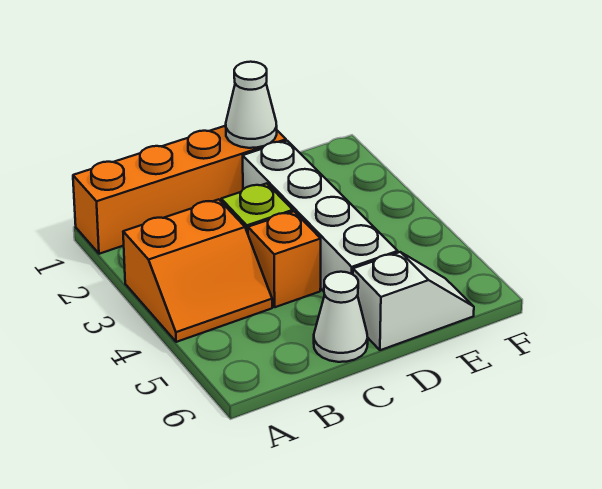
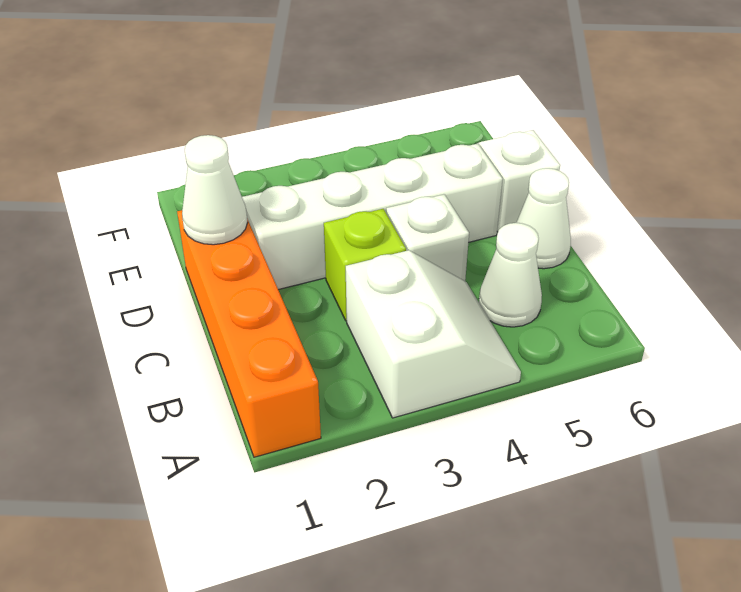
orange slope A3:B4 level 1 top 3 -> white slope A3:B4 level 1 top 3
none -> white cone B5 level 1
orange brick C4 level 1 -> white brick C4 level 1

